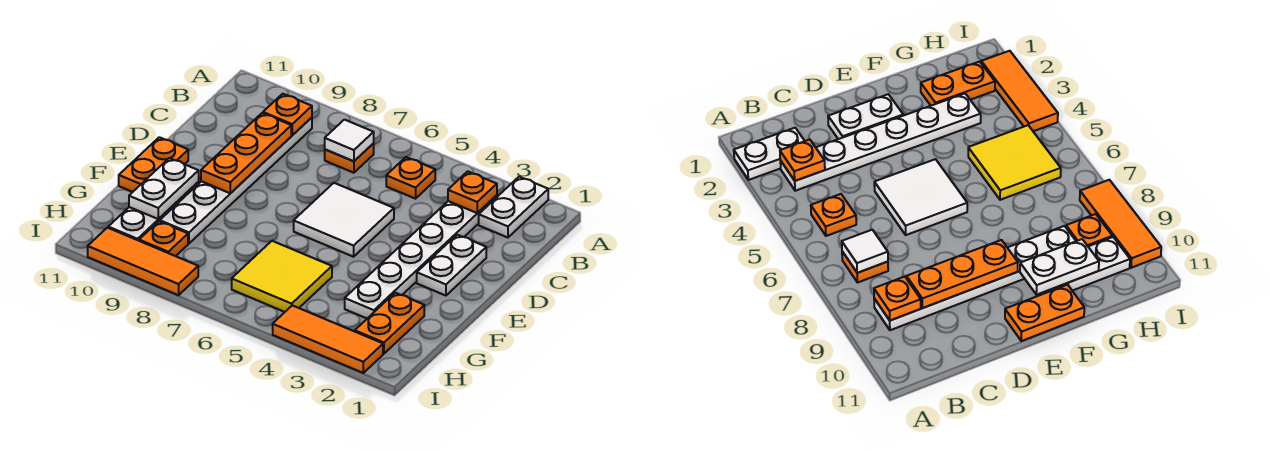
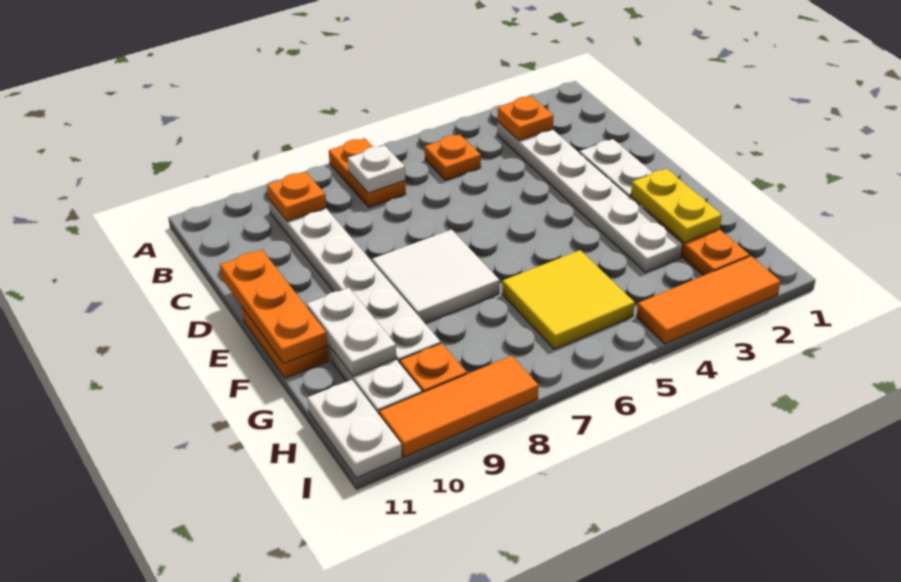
white plate A2:B2 level 1 -> white plate H11:I11 level 1
orange plate B7 level 1 -> orange plate A7:B7 level 1
white tile B7 level 2 -> white plate B7 level 2
orange plate C9:E9 level 2 -> orange plate D11:F11 level 2
white tile D5:E6 level 1 -> white tile E7:F8 level 1
none -> yellow plate F2:G2 level 2

